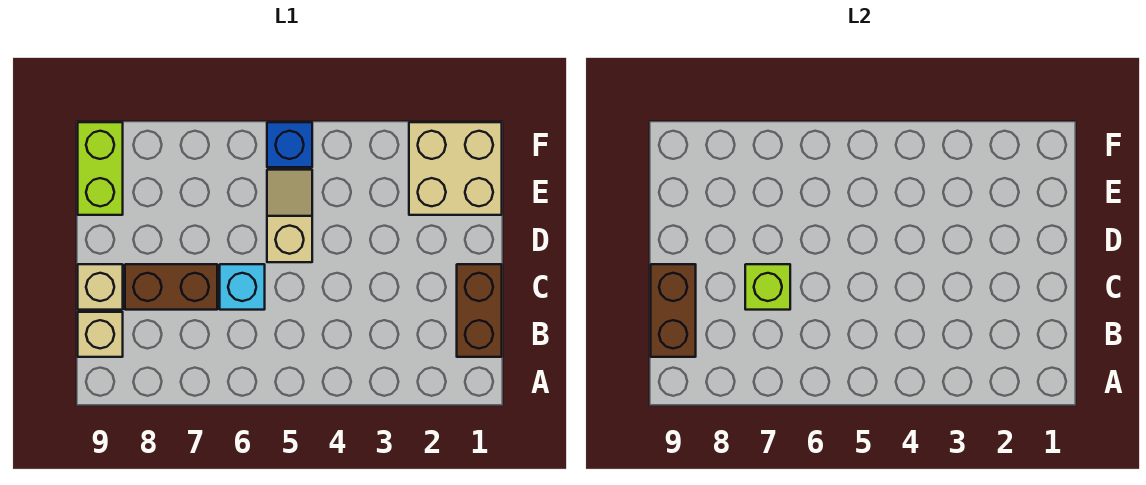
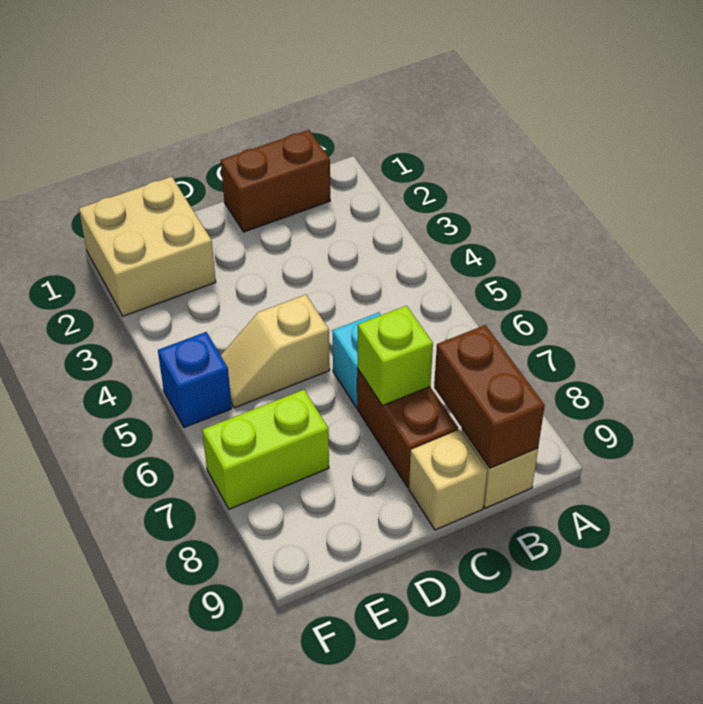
brown brick B9:C9 level 2 -> brown brick B8:B9 level 2
lime brick E9:F9 level 1 -> lime brick E7:F7 level 1

